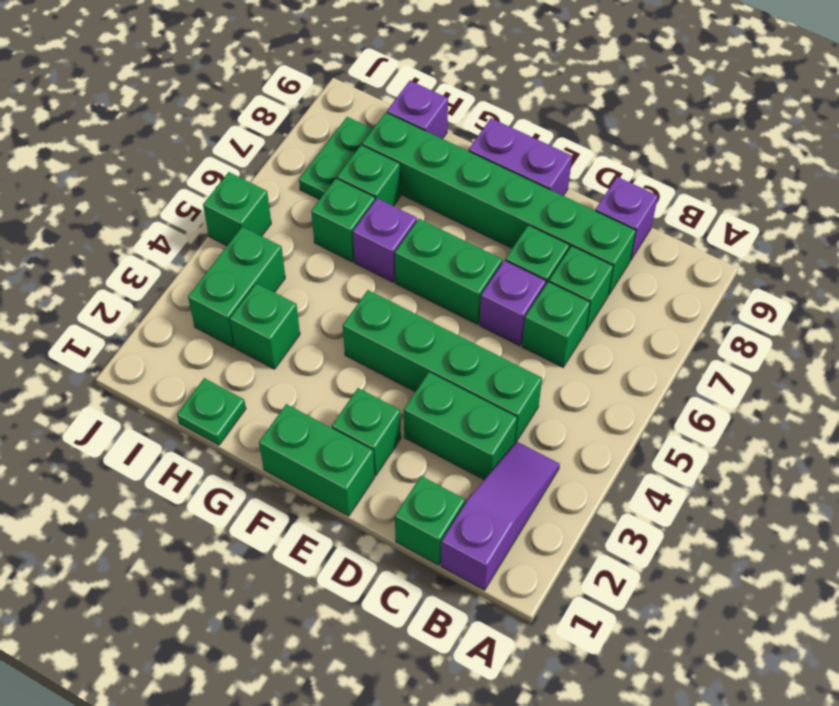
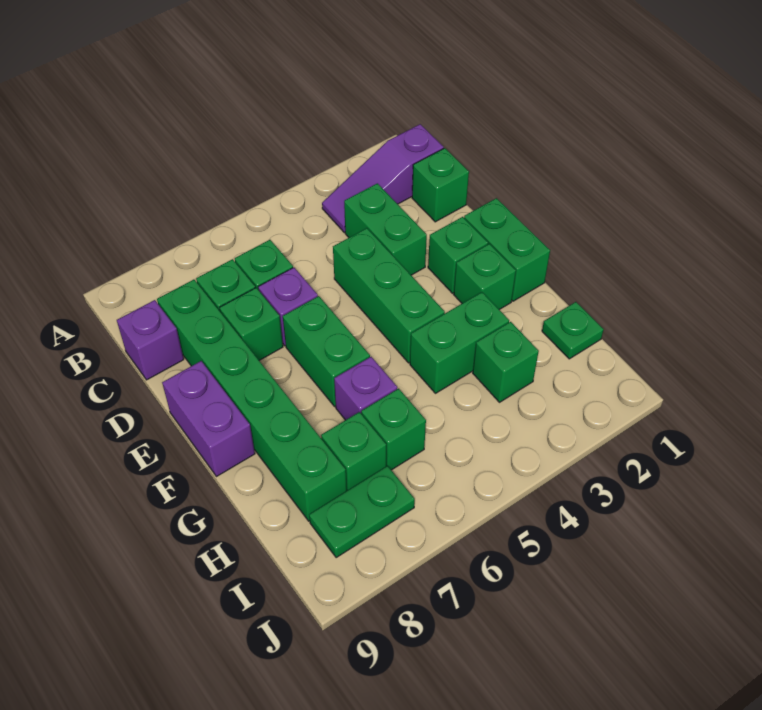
green brick C4:F4 level 1 -> green brick D4:F4 level 1
purple brick H9 level 1 -> none
green brick I3:I4 level 1 -> green brick G3:G4 level 1
green brick J5 level 1 -> green brick F2 level 1

